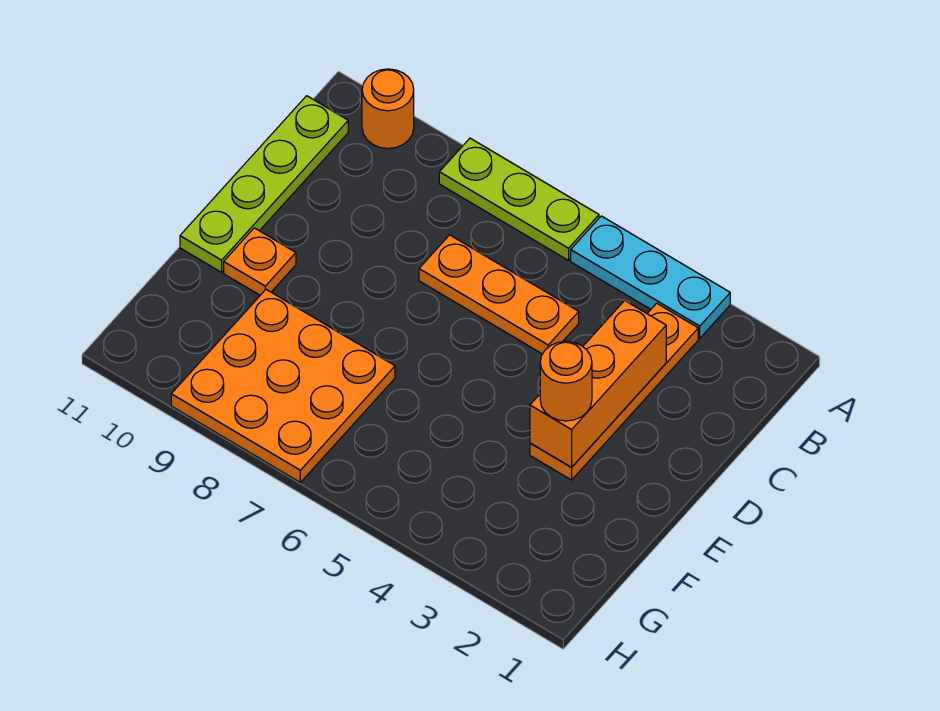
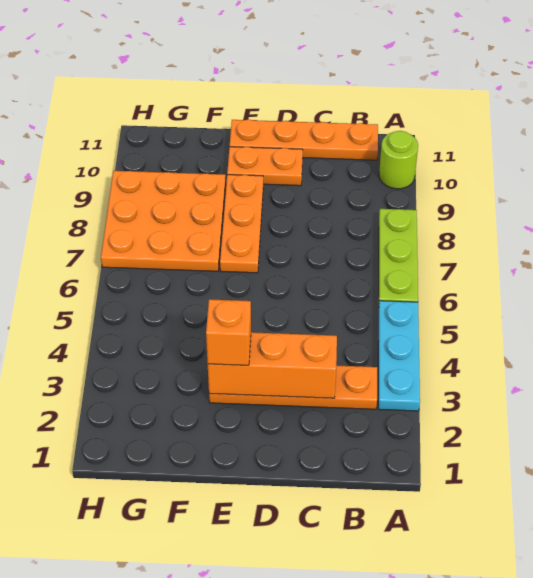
orange round brick A10 level 1 -> lime round brick A10 level 1
lime plate B11:E11 level 1 -> orange plate B11:E11 level 1
orange plate C5:C7 level 1 -> orange plate E7:E9 level 1
orange round brick E3 level 3 -> orange brick E3 level 3
orange plate E10 level 1 -> orange plate D10:E10 level 1

